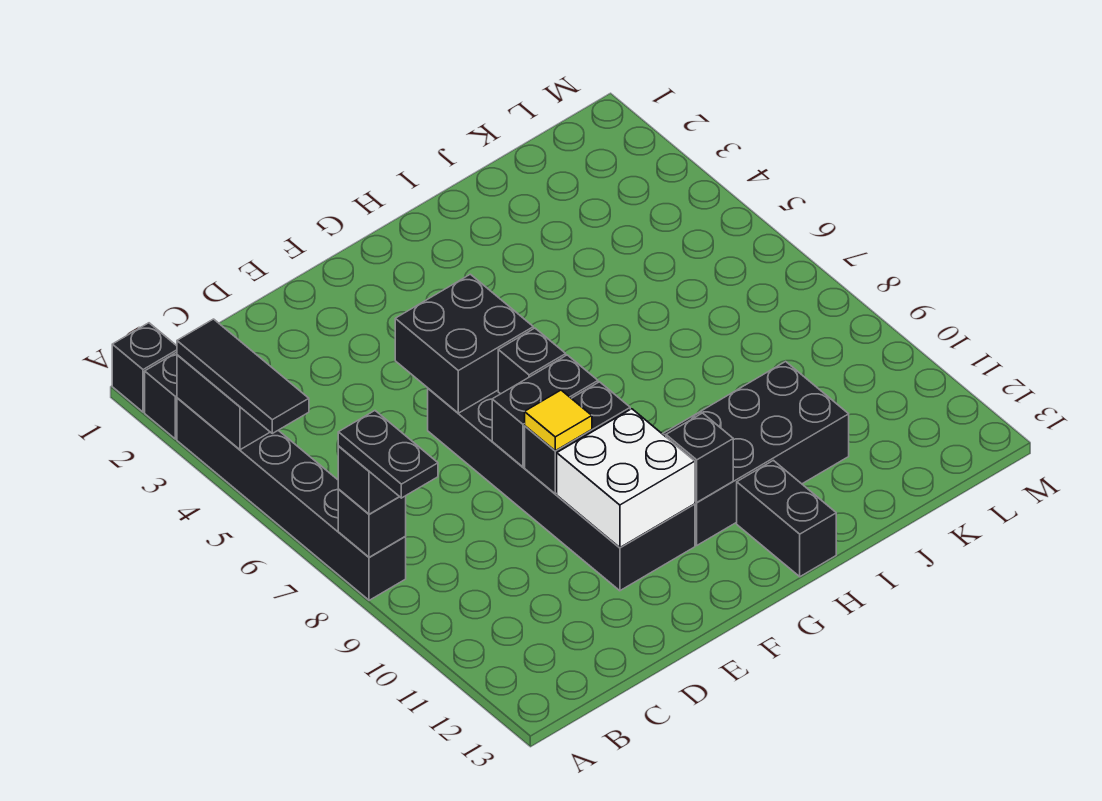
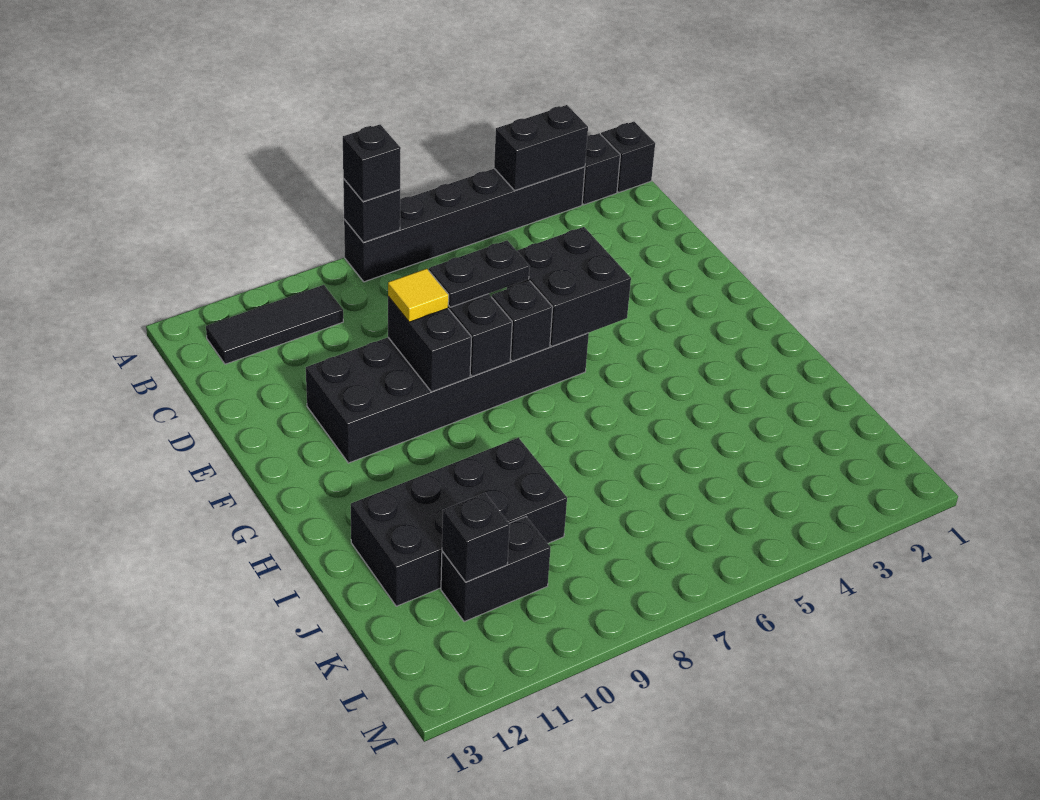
black tile A3:A5 level 3 -> black tile B10:B12 level 1
black plate A8:A9 level 4 -> black plate E7:E8 level 3
white brick E10:F11 level 2 -> none
black brick G10:J11 level 1 -> black brick I9:J12 level 1
black brick G11 level 2 -> black brick K11 level 2
black brick H12:H13 level 1 -> black brick K10:K11 level 1

